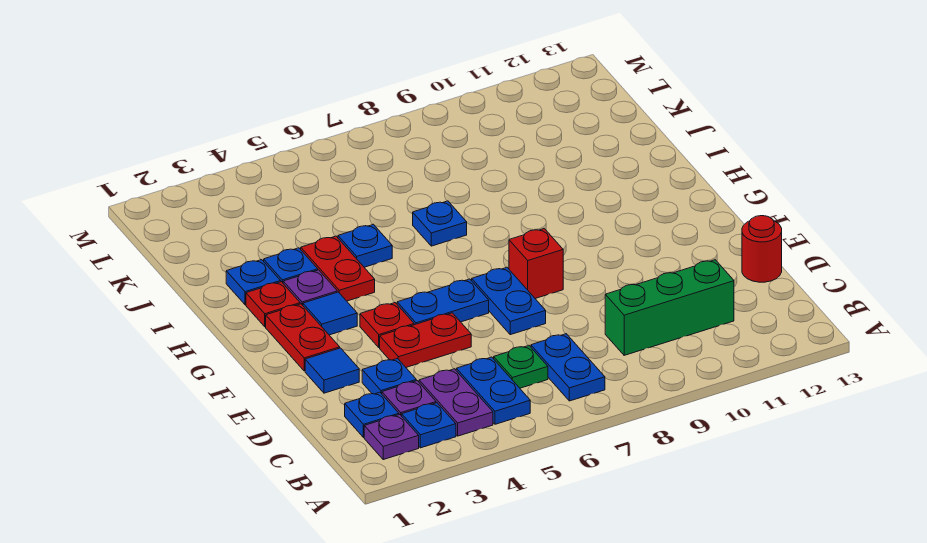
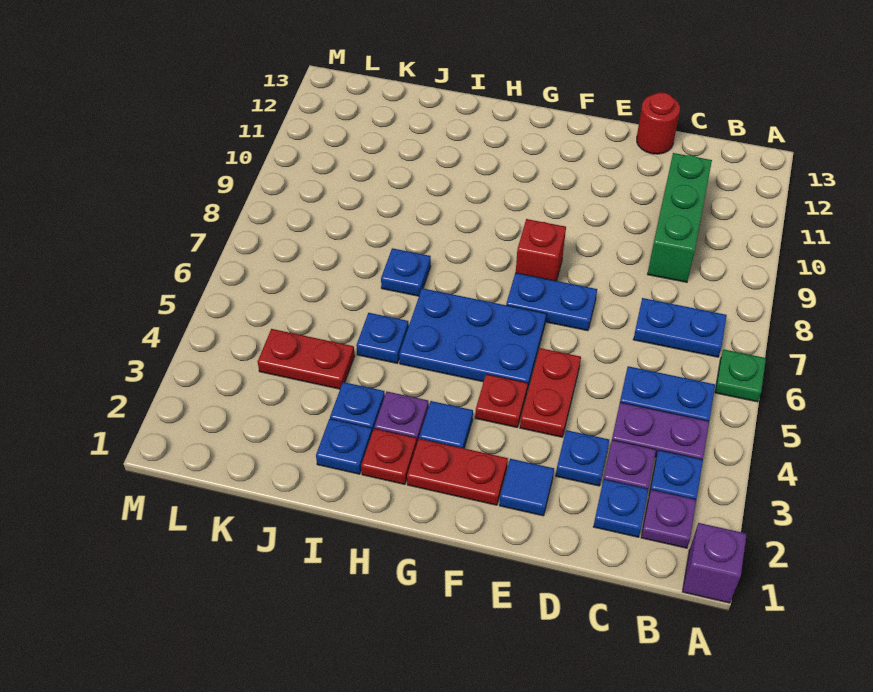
none -> purple brick A1 level 1
green plate C6 level 1 -> green plate A6 level 1
blue plate F5:F6 level 1 -> blue plate F5:H6 level 1
red plate H4:I4 level 1 -> red plate J4:K4 level 1

